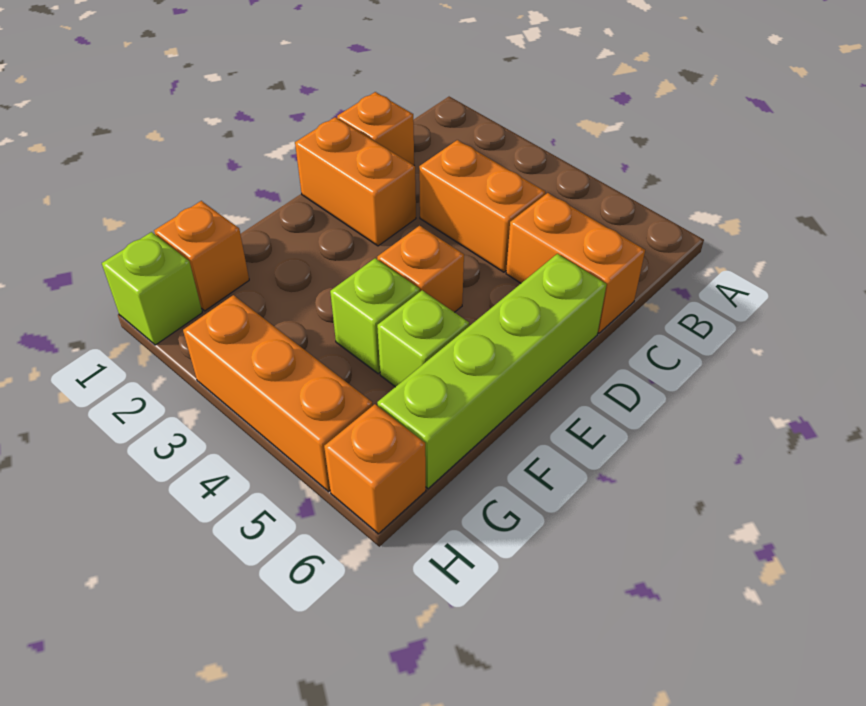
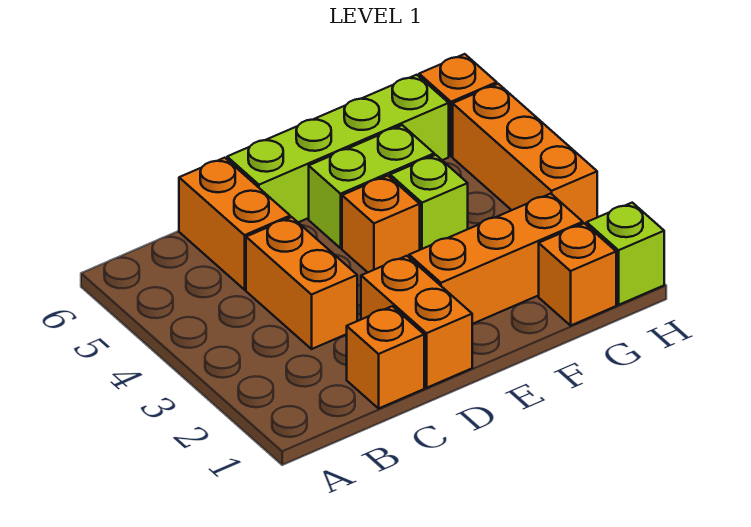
none -> orange brick E2:G2 level 1
lime brick F5 level 1 -> lime brick E5:F5 level 1

